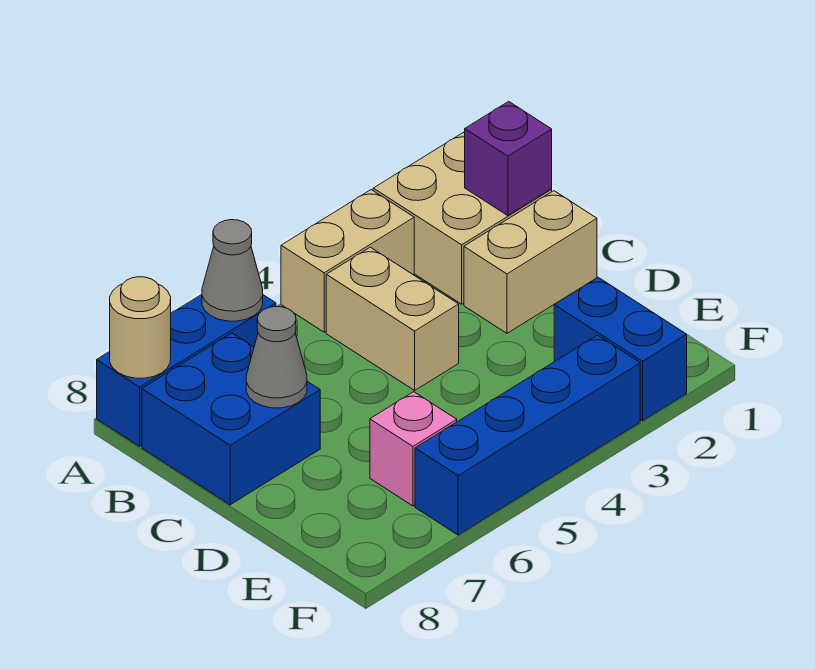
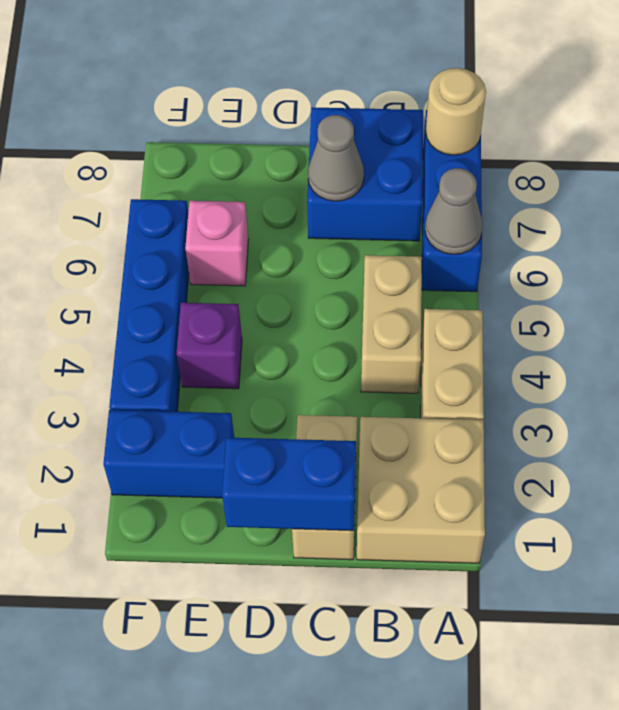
purple brick B1 level 2 -> purple brick E4 level 1
tan brick B4:C4 level 1 -> tan brick B4:B5 level 1
none -> blue brick C1:D1 level 2

